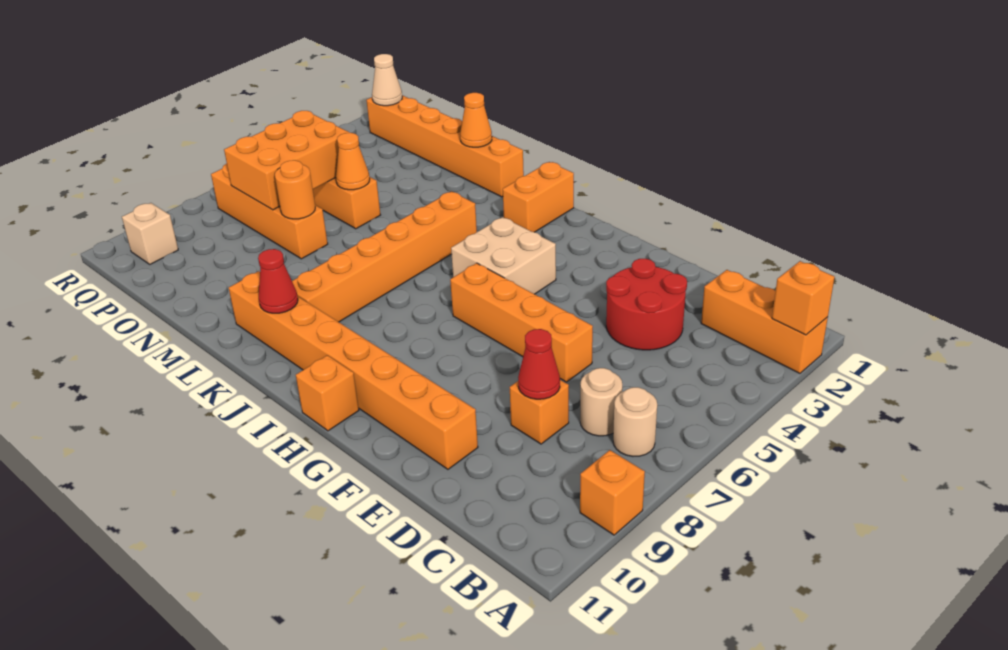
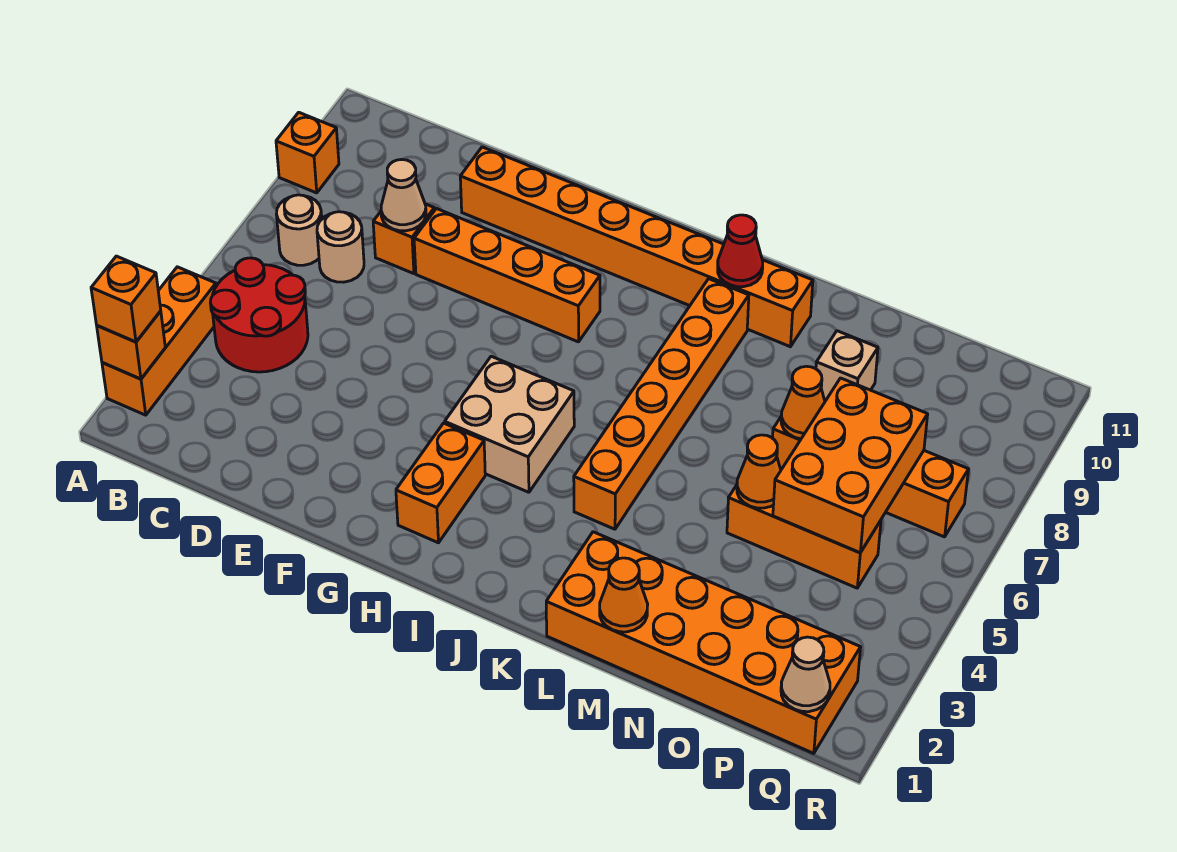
orange brick A2:C2 level 1 -> orange brick A2:A4 level 1
red round brick D3:E4 level 1 -> red round brick B4:C5 level 1
red cone D8 level 2 -> tan cone D8 level 2
orange brick E6:H6 level 1 -> orange brick E8:H8 level 1
orange brick H11 level 1 -> orange brick A2 level 3
orange brick J1:J2 level 1 -> orange brick H2:H3 level 1
orange brick L1:Q1 level 1 -> orange brick L1:Q2 level 1
orange round brick N7 level 2 -> orange cone N7 level 2
tan brick Q10 level 1 -> tan brick N9 level 1

